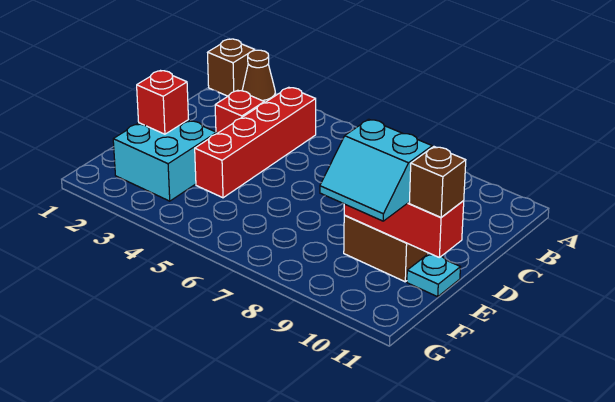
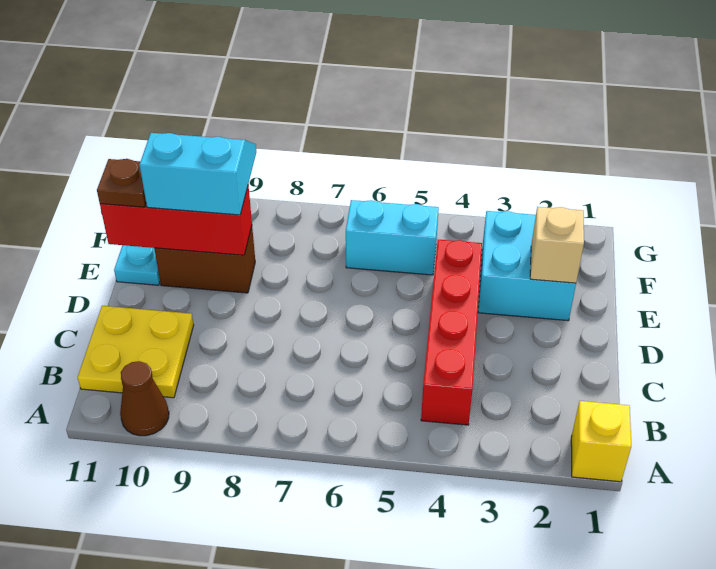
brown brick A1 level 1 -> yellow brick A1 level 1
brown cone A2 level 1 -> brown cone A10 level 1
none -> yellow plate B10:C11 level 1
red brick C3 level 1 -> none
red brick E2 level 2 -> tan brick E2 level 2
brown brick E11 level 3 -> brown plate E11 level 3
none -> cyan brick F5:F6 level 1

